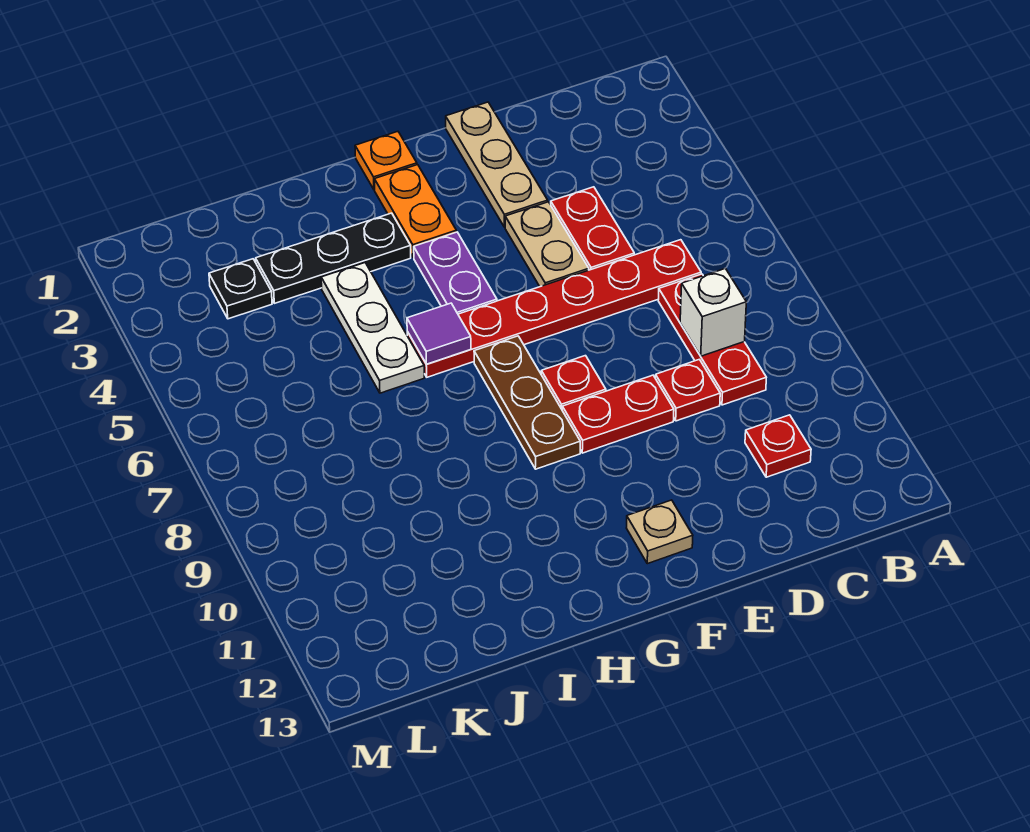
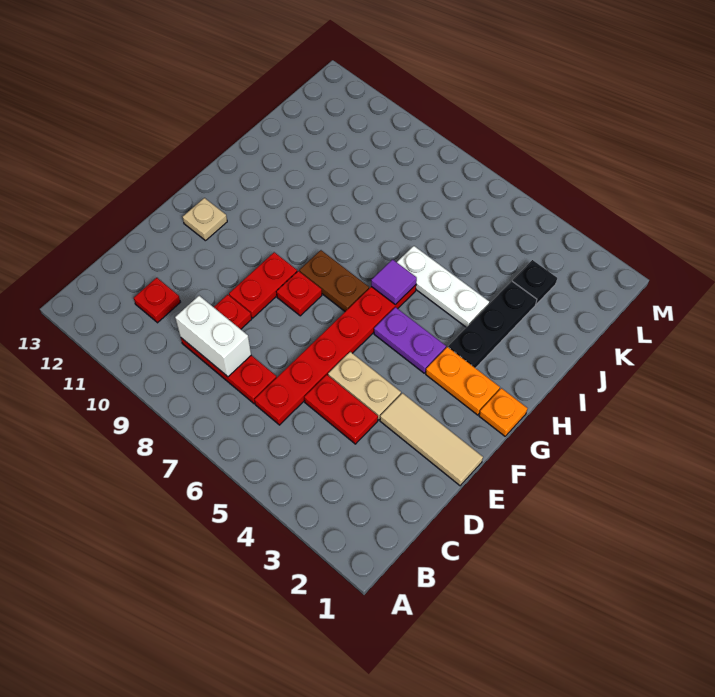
white brick C8 level 2 -> white brick C8:C9 level 2
tan plate E1:E3 level 1 -> tan tile E1:E3 level 1
brown plate G7:G9 level 1 -> brown plate G7:G8 level 1

